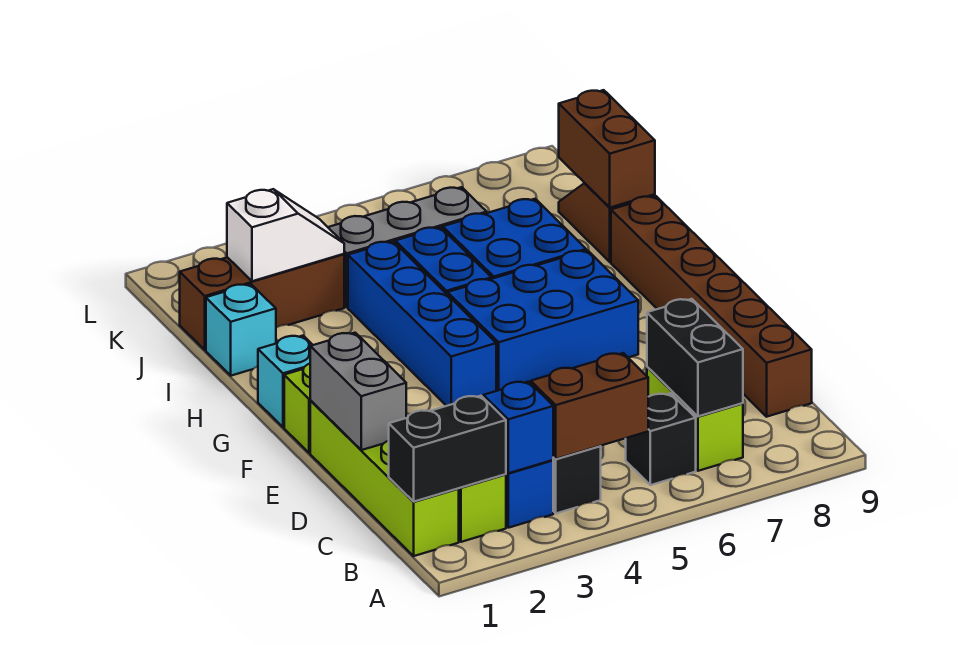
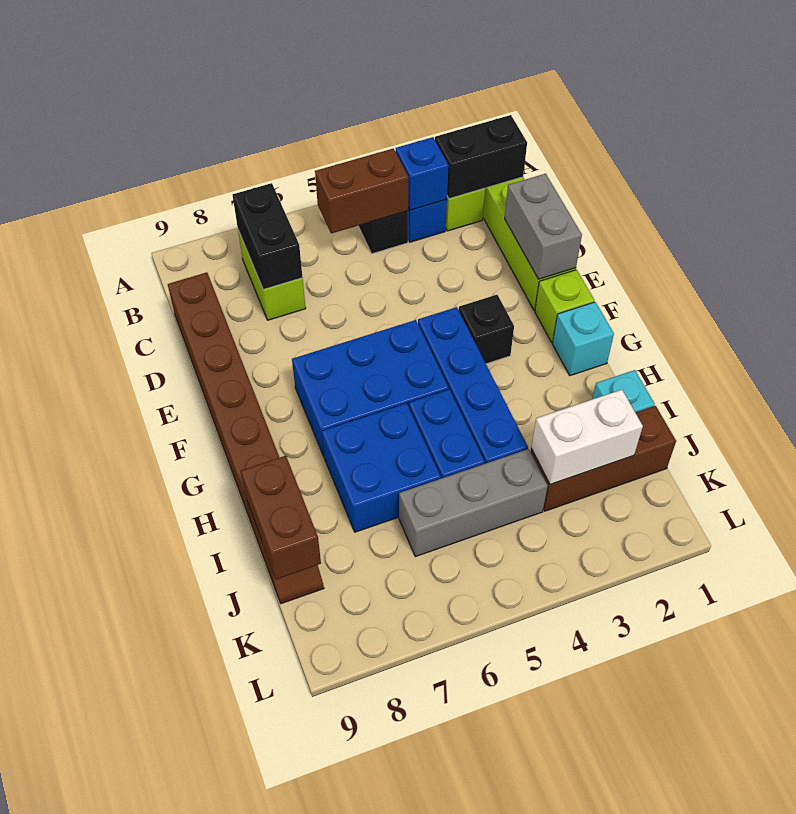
black brick B6 level 1 -> black brick F3 level 1
white slope J2:J3 level 2 top 2 -> white brick J2:J3 level 2

